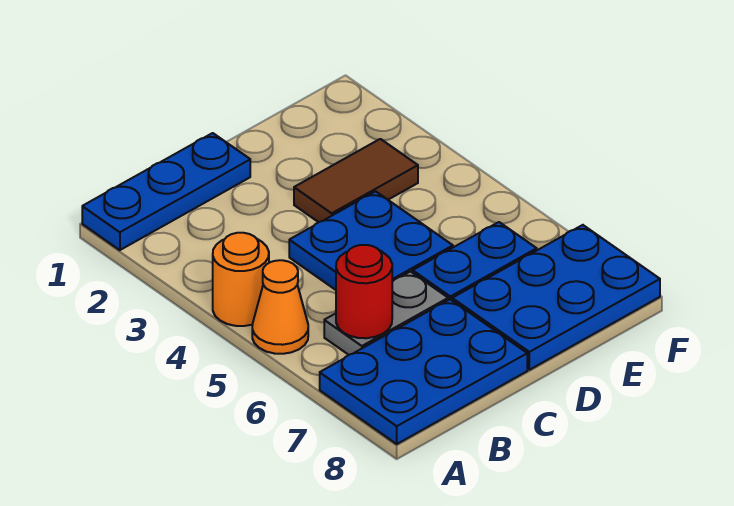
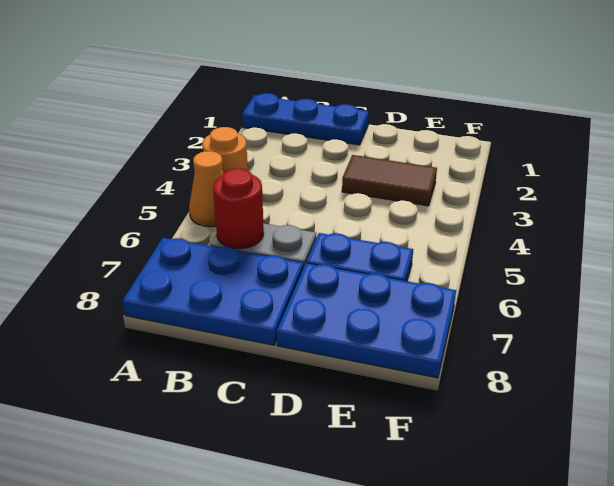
blue plate C4:D5 level 1 -> none

